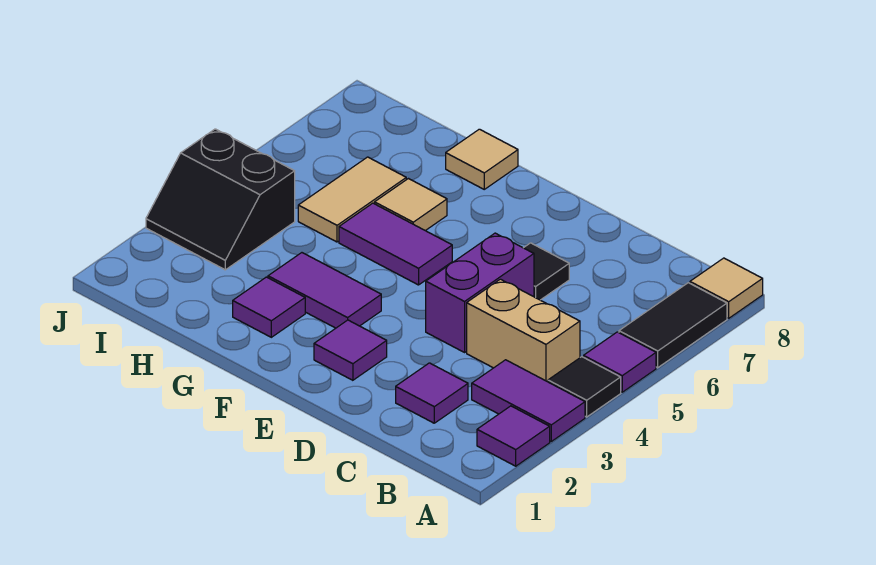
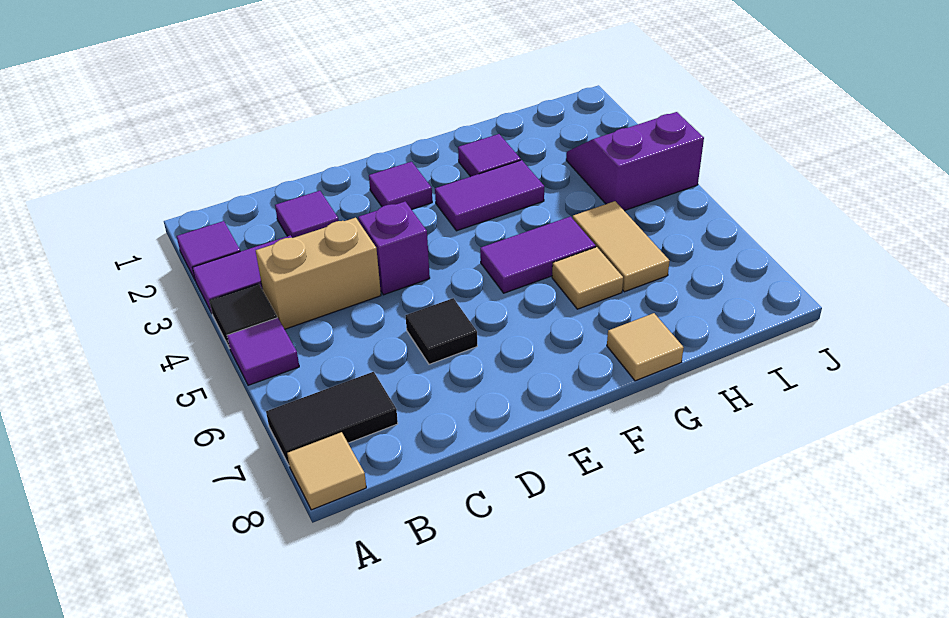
black tile A6:A7 level 1 -> black tile A7:B7 level 1
purple brick D4:D5 level 1 -> purple brick D4 level 1
black slope I3:J4 level 1 top 4 -> purple slope I3:J4 level 1 top 4

